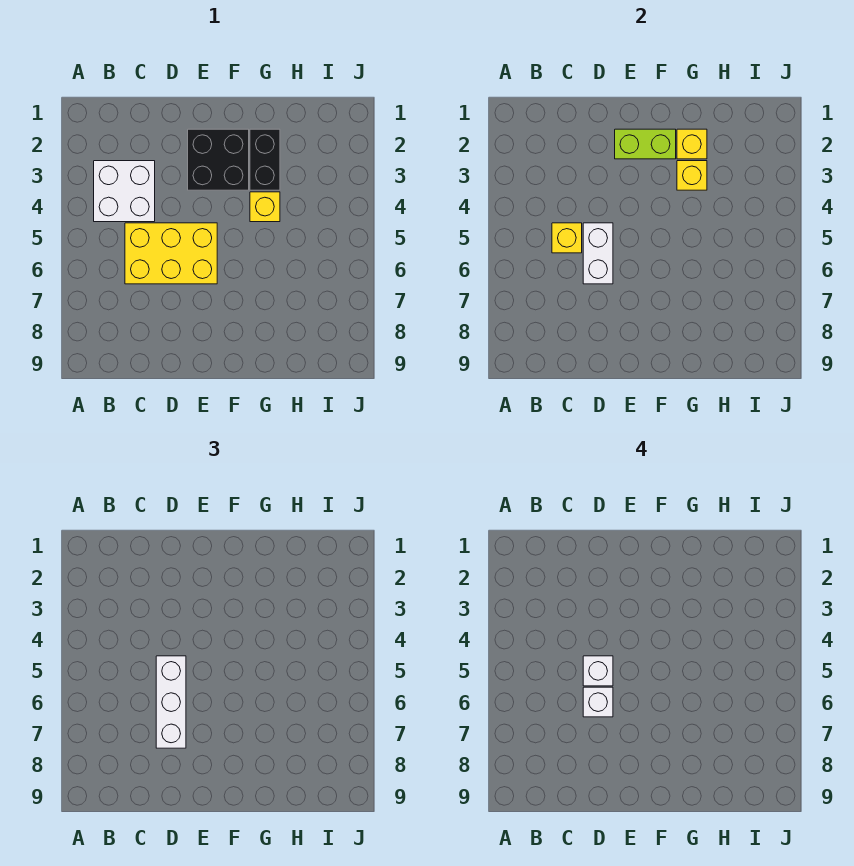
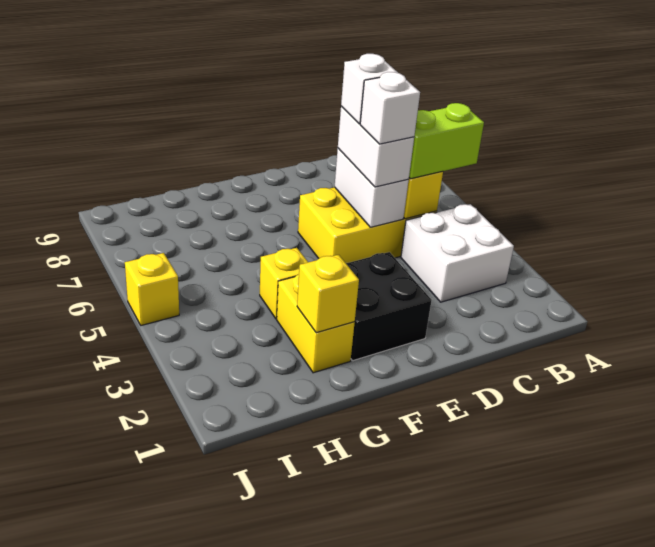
white brick D5:D7 level 3 -> white brick D5:D6 level 3
lime brick E2:F2 level 2 -> lime brick B5:C5 level 3
black brick G2:G3 level 1 -> yellow brick G2:G3 level 1
yellow brick G3 level 2 -> yellow brick J5 level 1

